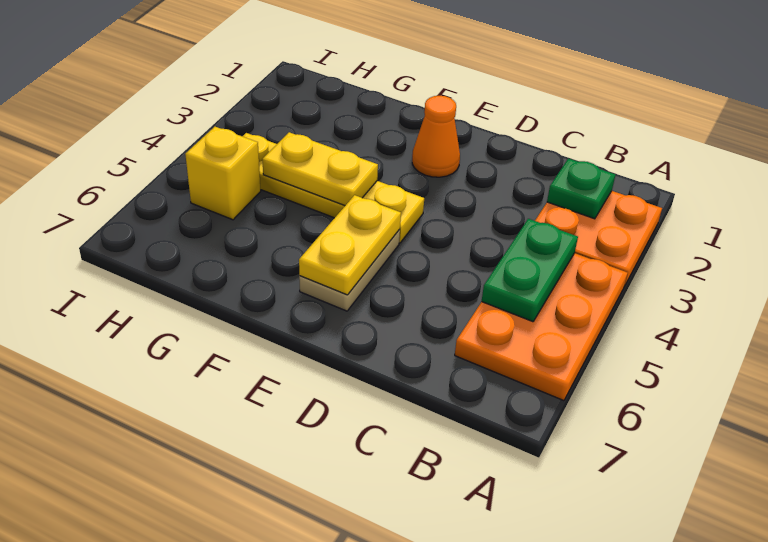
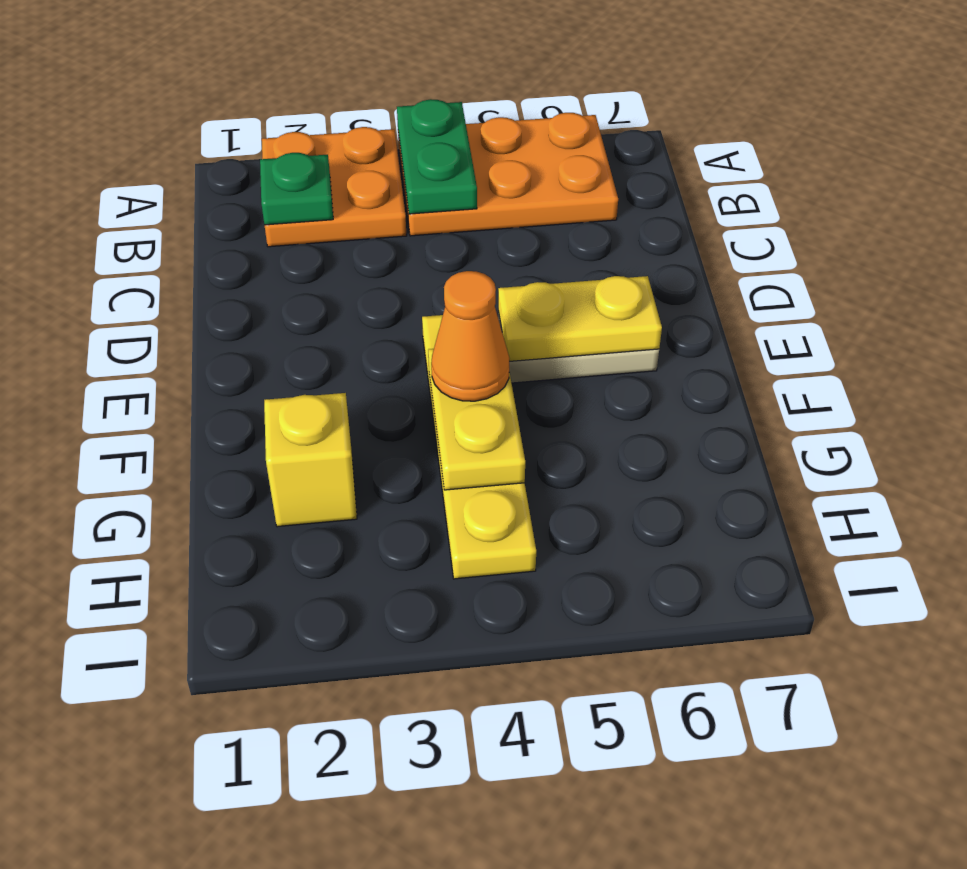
green plate B4:B5 level 2 -> green plate A4:B4 level 2
orange cone E2 level 1 -> orange cone F4 level 3
yellow brick H5 level 1 -> yellow brick G2 level 1

